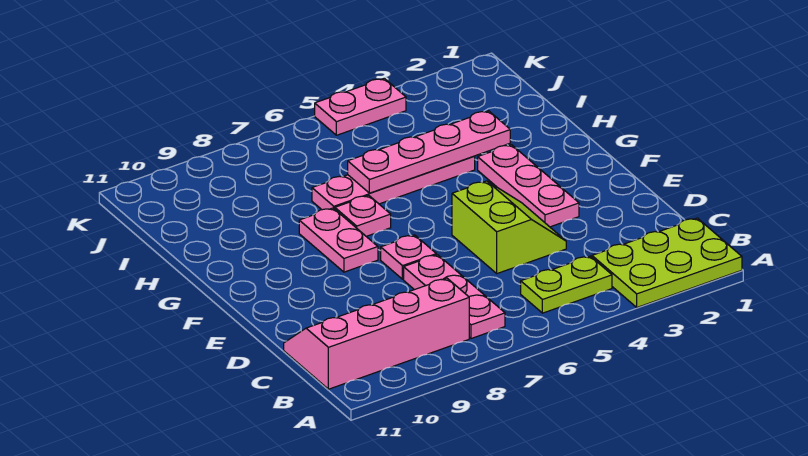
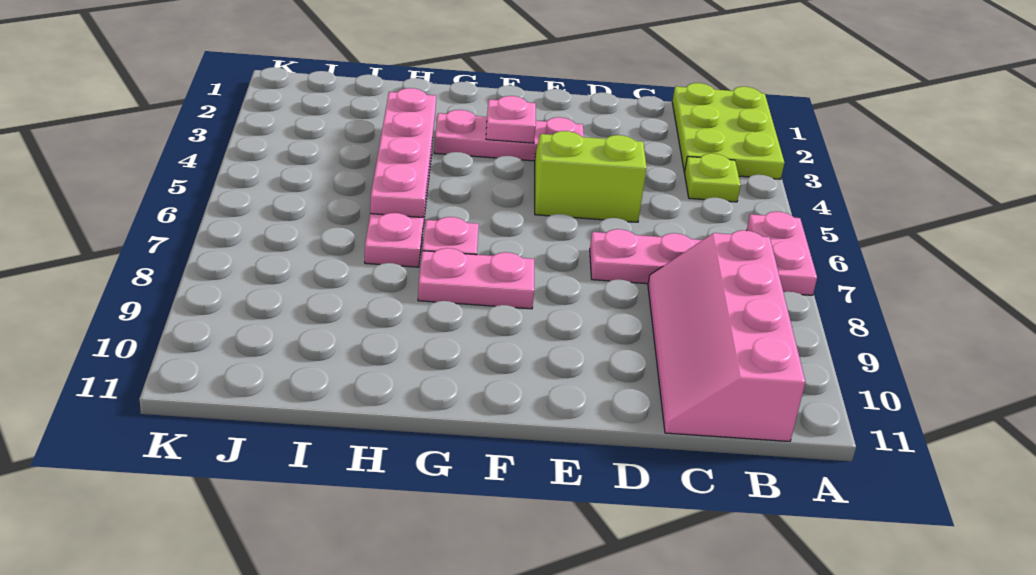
lime plate B4:B5 level 1 -> lime plate B4 level 1
pink plate E7 level 1 -> pink plate F3 level 2
pink plate K4:K5 level 1 -> pink plate A6:A7 level 1

